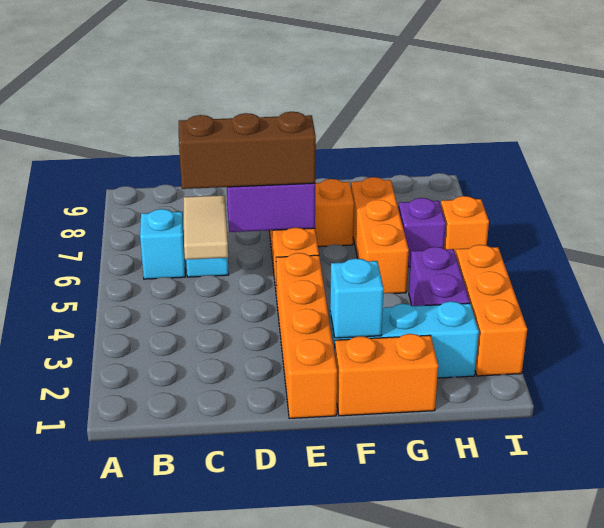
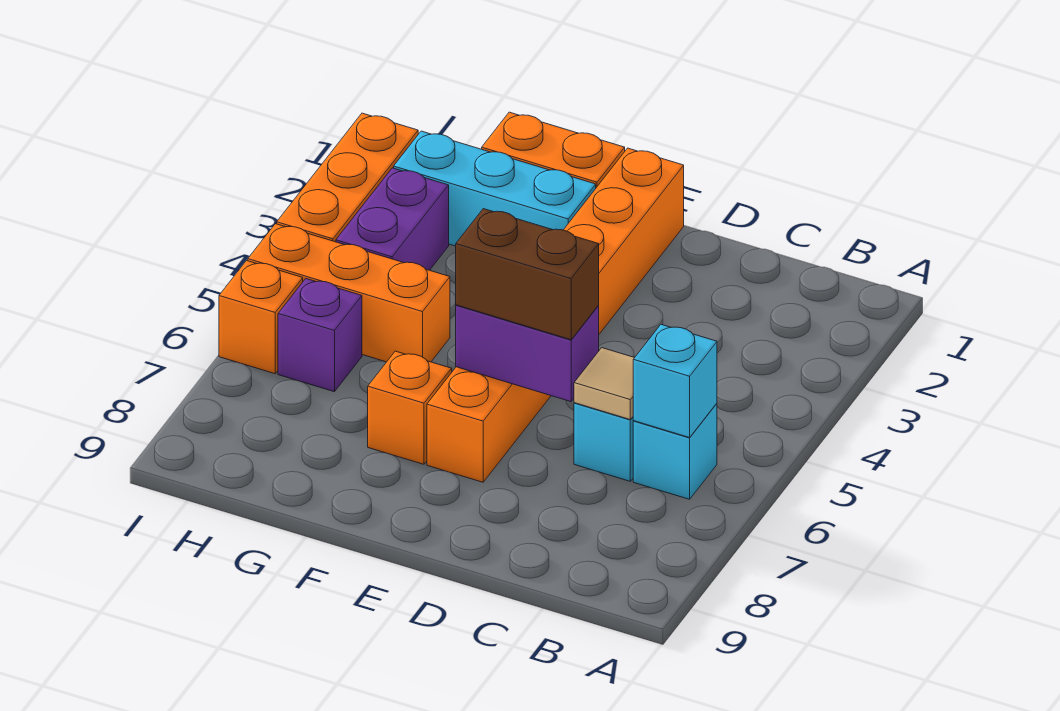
tan tile C5:C6 level 2 -> tan tile C6 level 2
brown brick C6:E6 level 3 -> brown brick D6:E6 level 3
cyan brick F2 level 2 -> cyan brick B6 level 2
orange brick G5:G7 level 1 -> orange brick G5:I5 level 1

